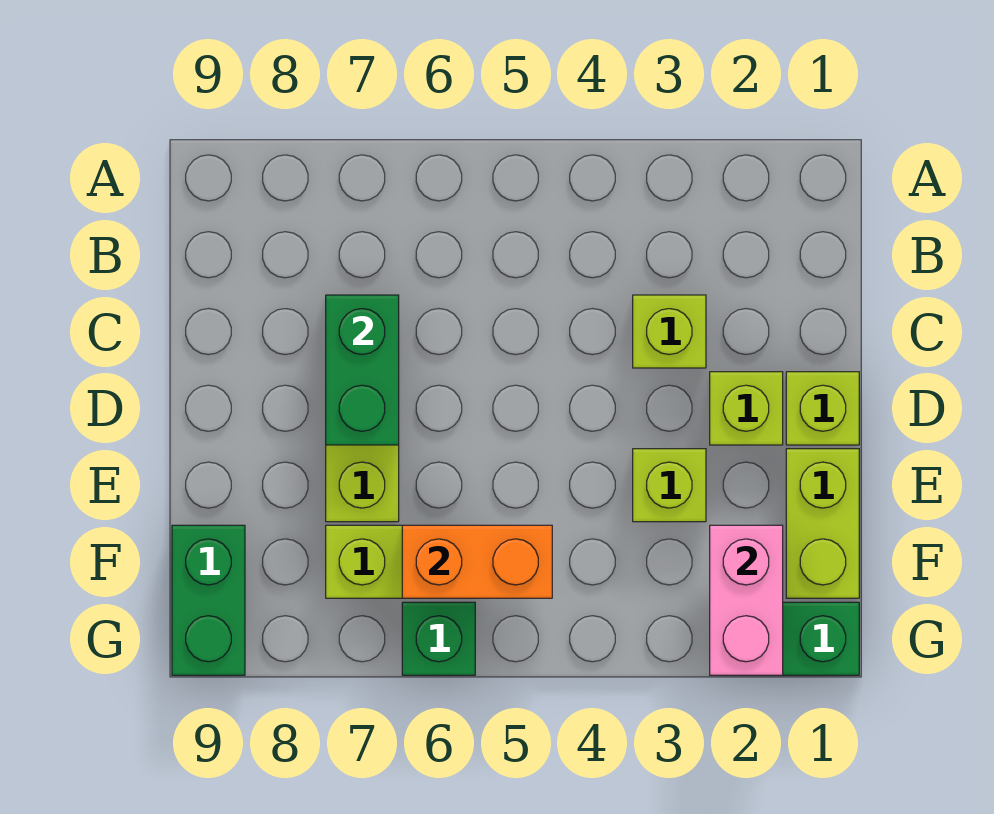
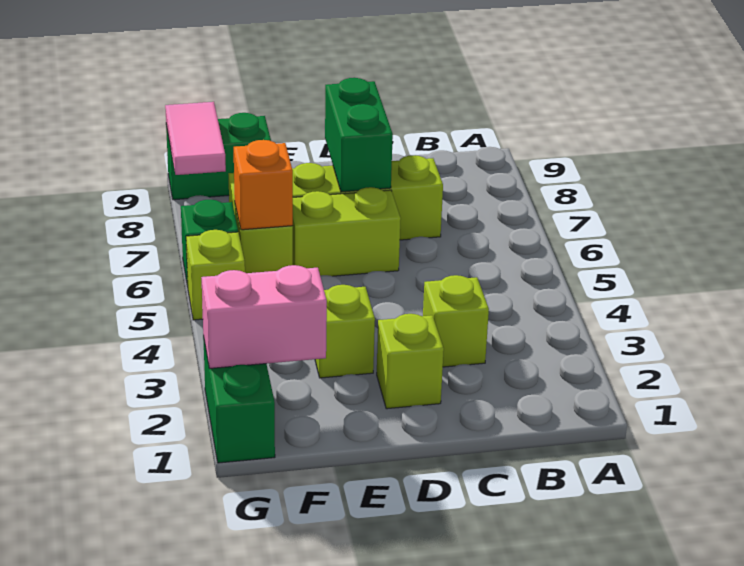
green brick C7:D7 level 2 -> green brick D7:D8 level 2
lime brick D1 level 1 -> lime brick G5 level 1
lime brick E1:F1 level 1 -> lime brick D6:E6 level 1
orange brick F5:F6 level 2 -> orange brick F6 level 2
none -> pink tile G8:G9 level 2

